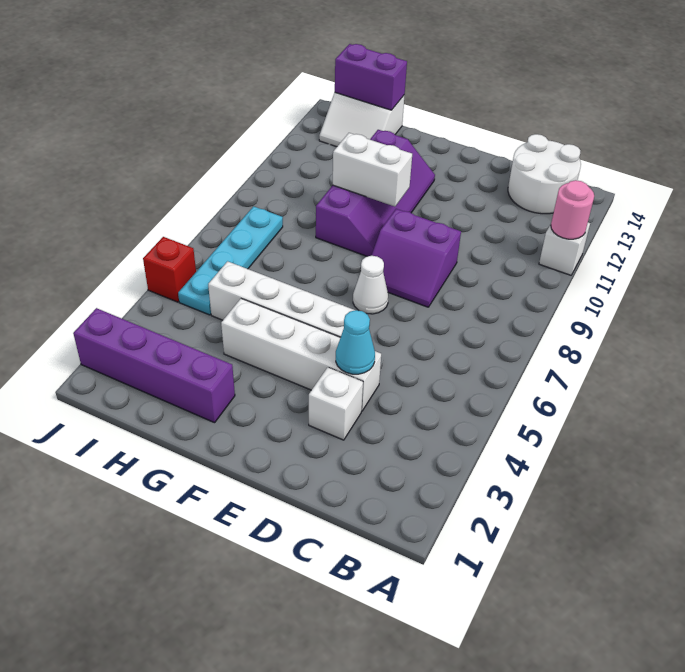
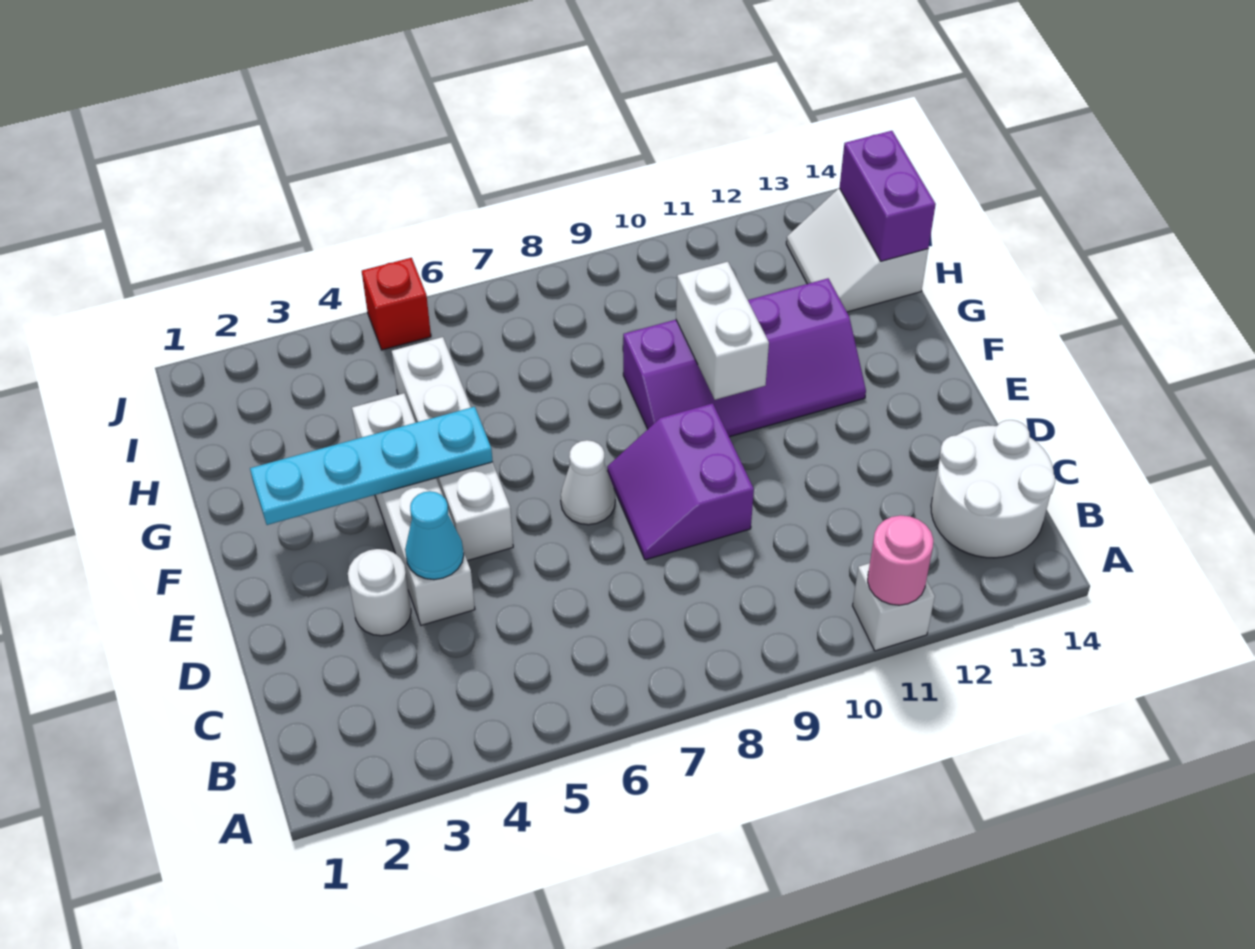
white brick D3 level 1 -> white round brick D3 level 1
purple brick G2:J2 level 1 -> none
cyan plate I5:I8 level 1 -> cyan plate F2:F5 level 2

